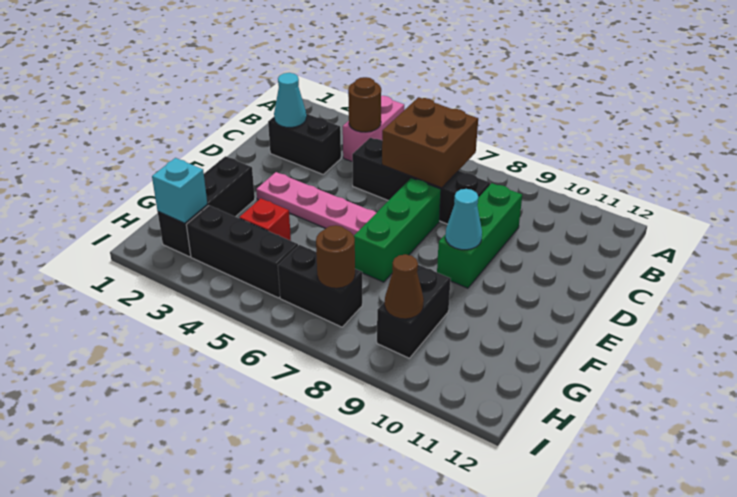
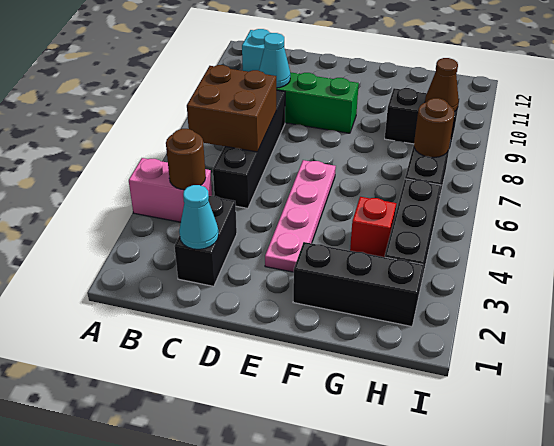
green brick D7:F7 level 1 -> none
cyan cone E9 level 2 -> cyan cone C9 level 2
cyan brick H2 level 2 -> cyan brick B11 level 1

